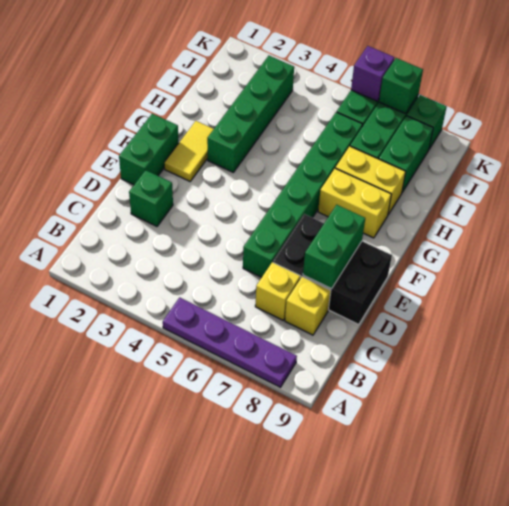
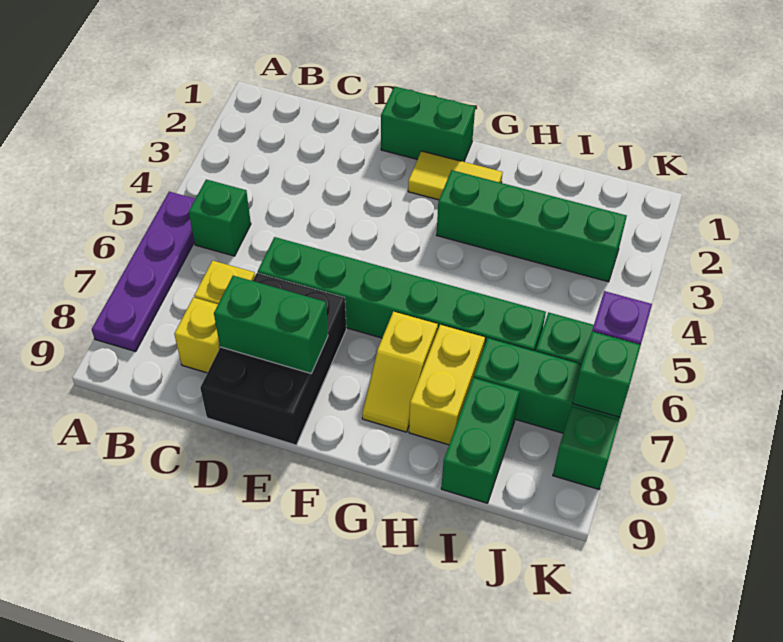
green brick D2 level 1 -> green brick B5 level 1
yellow brick G7:G8 level 1 -> yellow slope G7:G8 level 1 top 7
green brick I8:J8 level 1 -> green brick I8:I9 level 1

